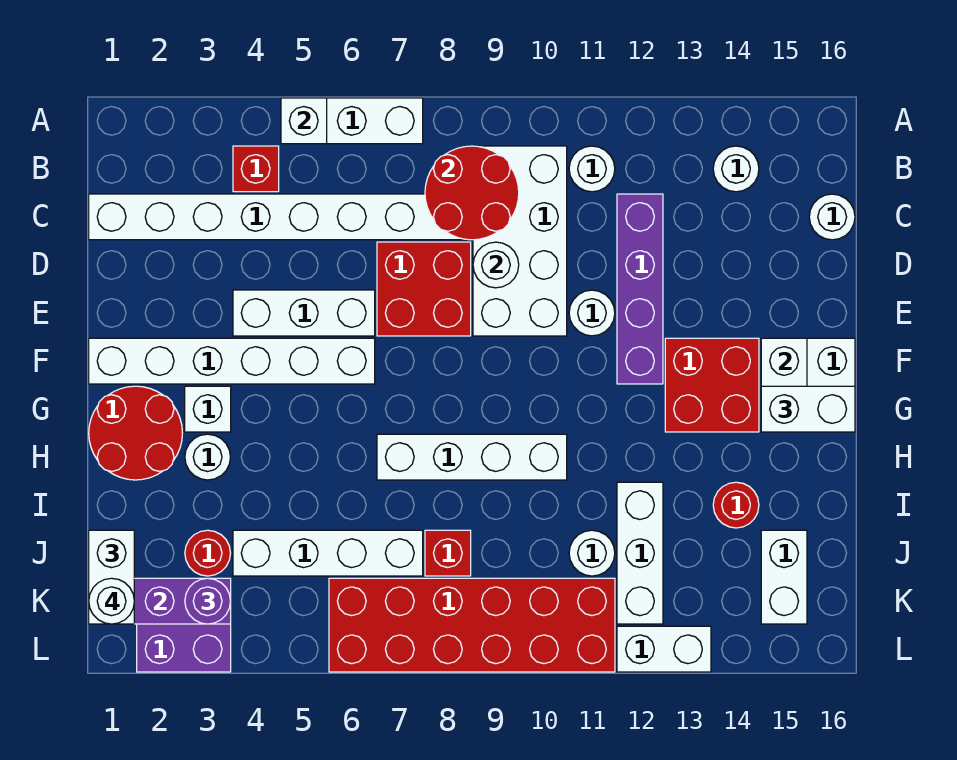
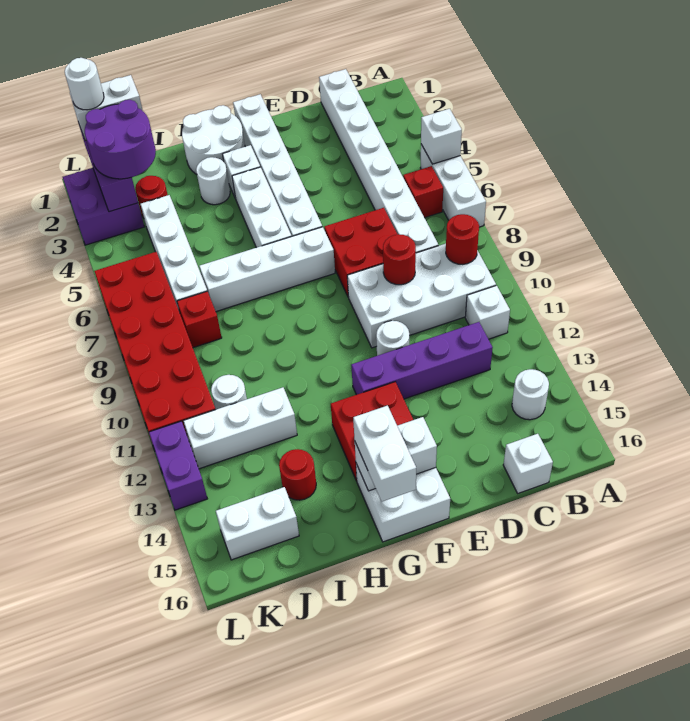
red brick B4 level 1 -> red brick B6 level 1
red round brick B8:C9 level 2 -> red round brick B9 level 2
white round brick B11 level 1 -> white brick B11 level 1
white round brick C16 level 1 -> white brick C16 level 1
white round brick D9 level 2 -> red round brick D9 level 2
white brick E4:E6 level 1 -> white brick G4:G6 level 1
red round brick G1:H2 level 1 -> white round brick G1:H2 level 1
white brick H7:H10 level 1 -> white brick F7:I7 level 1
purple round brick K3 level 3 -> purple round brick J2:K3 level 3
white brick L12:L13 level 1 -> purple brick L12:L13 level 1

